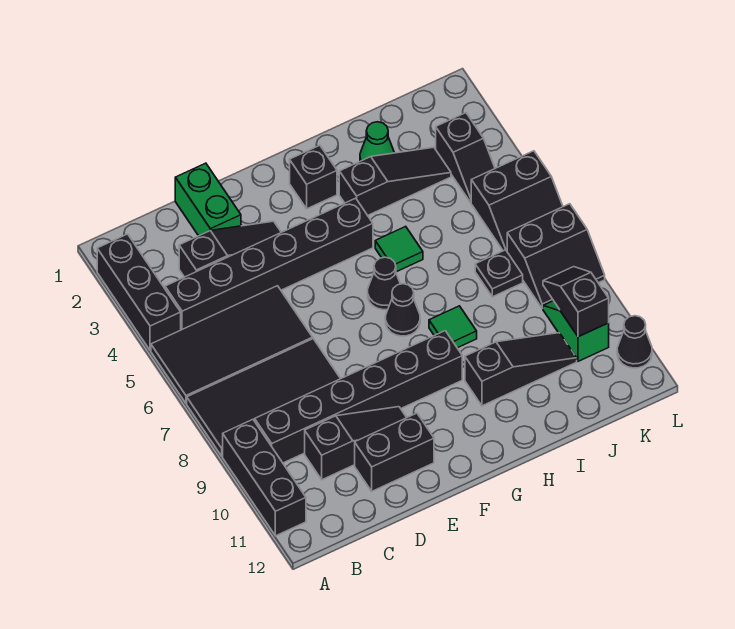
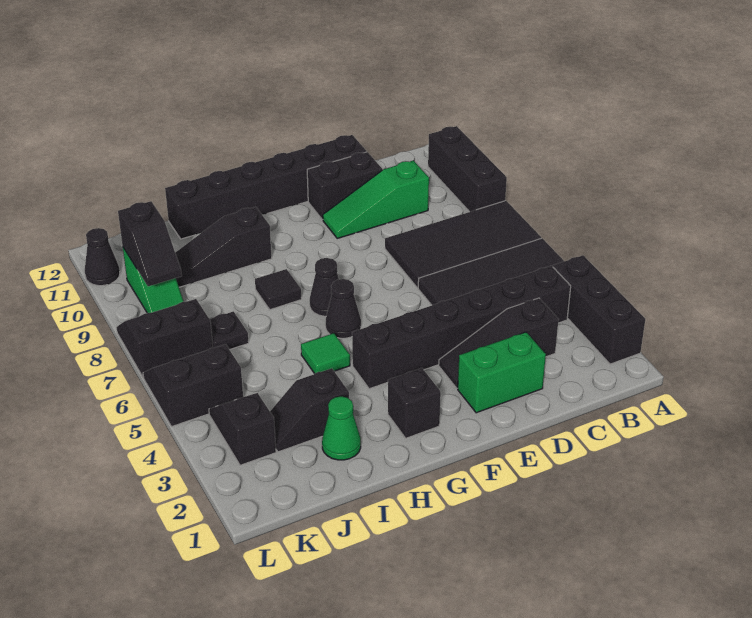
black brick B9:G9 level 1 -> black brick D12:I12 level 1
black slope C10:E10 level 1 top C -> green slope C10:E10 level 1 top C
green brick D1:D2 level 1 -> green brick D2:E2 level 1
black slope H3:J3 level 1 top H -> black slope I3:J3 level 1 top I
green tile H8 level 1 -> black tile H8 level 1

